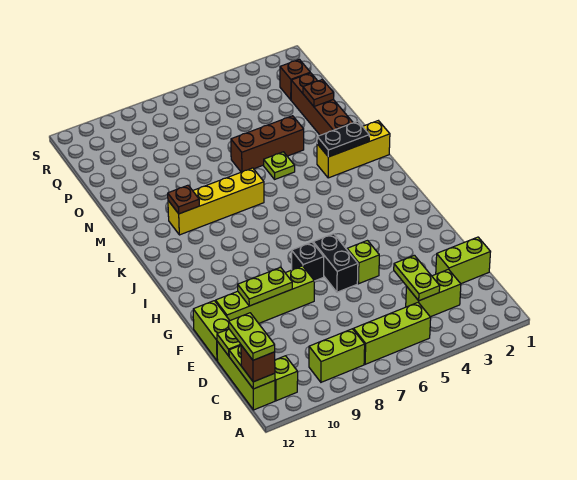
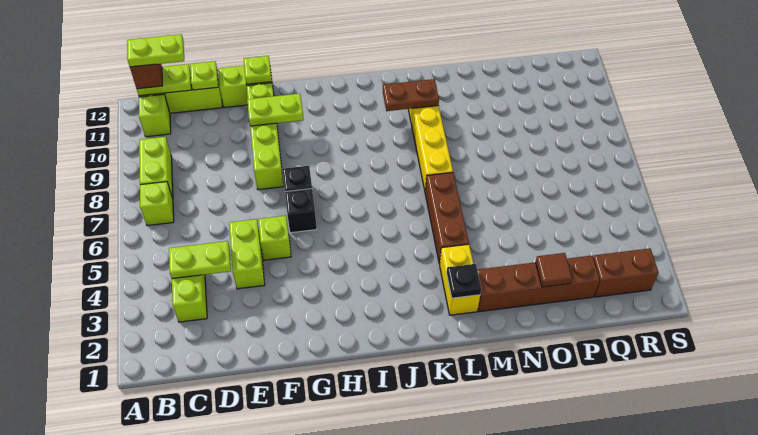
lime brick B5:B7 level 1 -> lime brick B7 level 1
lime brick D1:D2 level 1 -> lime brick E4:E5 level 1
black brick F6:G6 level 1 -> black brick G6 level 1
lime plate F9:F10 level 2 -> lime plate F10:G10 level 2
yellow brick L1:L3 level 1 -> yellow brick L2:L3 level 1
black plate L2:L3 level 2 -> black plate L2 level 2
brown plate L10 level 2 -> brown plate K10:L10 level 2
lime plate M5 level 1 -> lime plate F12 level 2
brown brick N4:N6 level 1 -> brown brick L4:L6 level 1
brown plate O2 level 2 -> brown tile O2 level 2
brown brick Q2 level 1 -> brown brick Q2:R2 level 1

